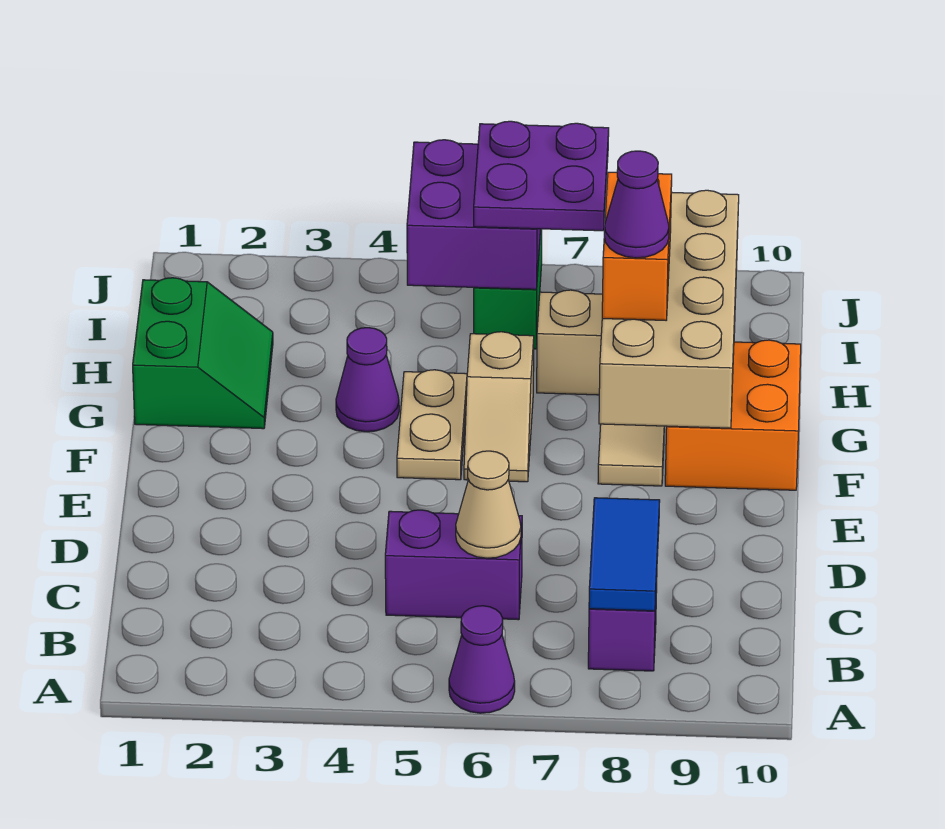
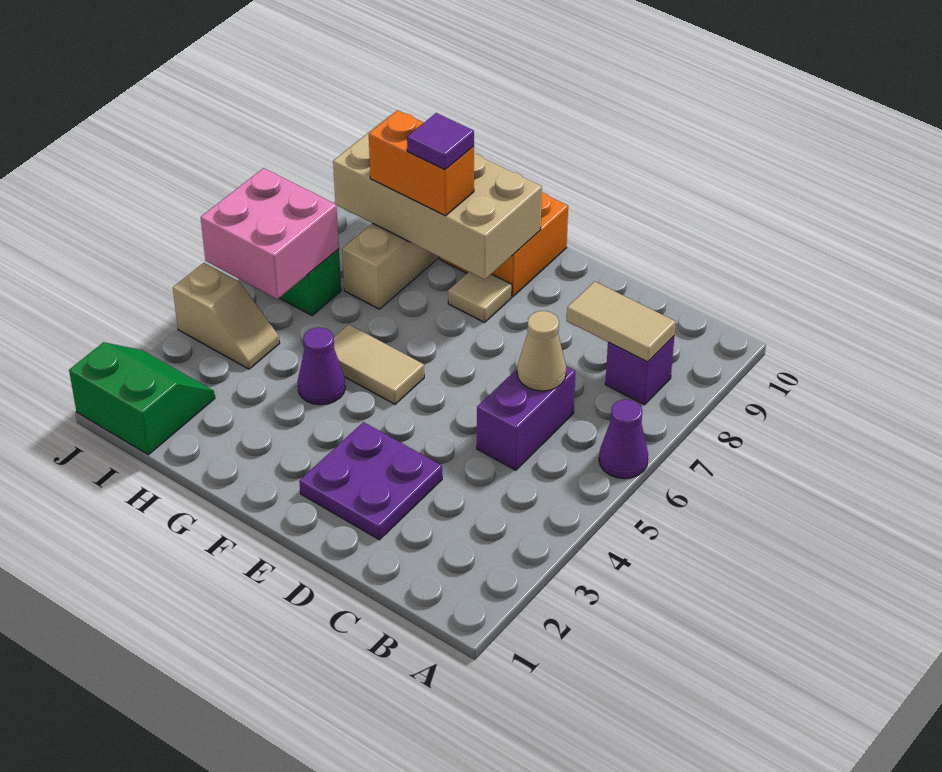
blue tile B8:C8 level 2 -> tan tile B8:C8 level 2
tan plate F5:G5 level 1 -> tan tile F5:G5 level 1
tan slope F6:G6 level 1 top G -> tan slope I4:J4 level 1 top J
green slope G1:H2 level 1 top 1 -> green slope I1:J2 level 1 top 1
purple cone G8 level 4 -> purple tile G8 level 4
purple brick I5:J6 level 2 -> pink brick I5:J6 level 2
purple plate I6:J7 level 3 -> purple plate D2:E3 level 1

